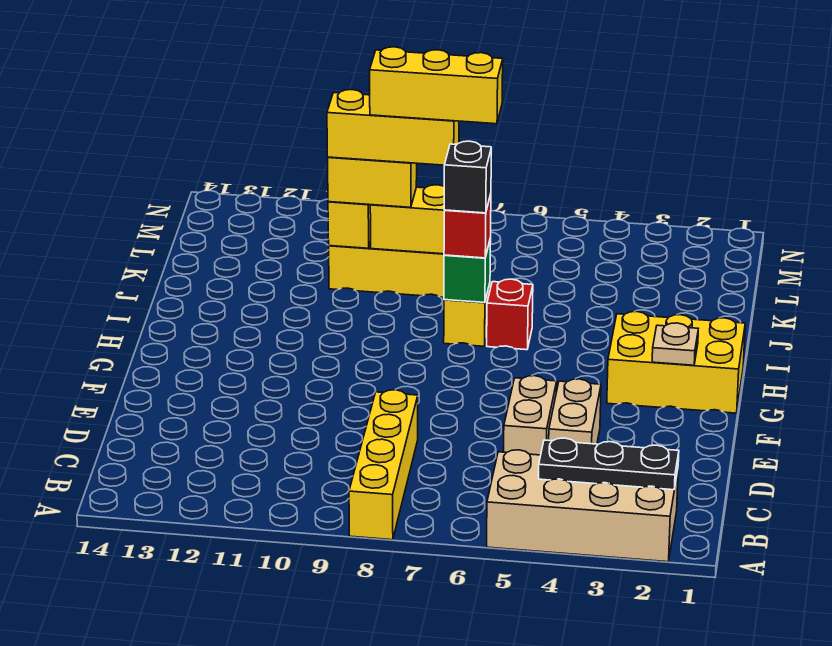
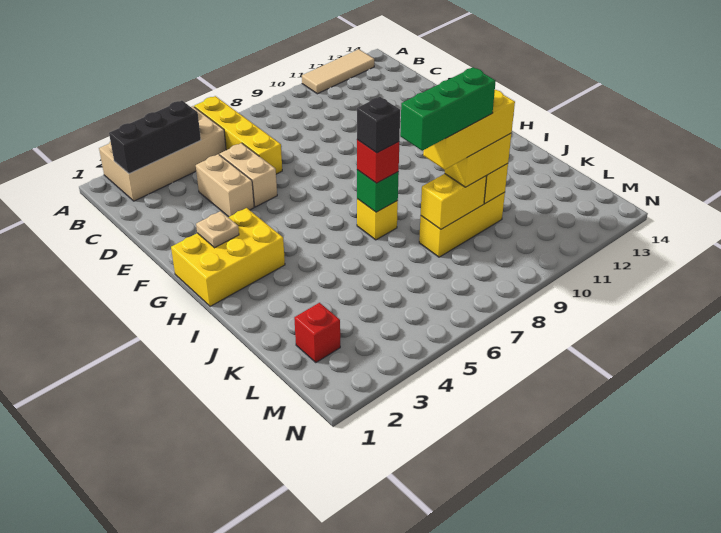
yellow brick A8:D8 level 1 -> yellow brick A6:D6 level 1
none -> tan tile A11:A13 level 1
black plate B2:B4 level 2 -> black brick B2:B4 level 2
red brick I6 level 1 -> red brick L2 level 1
yellow brick K7:K9 level 5 -> green brick K7:K9 level 5

